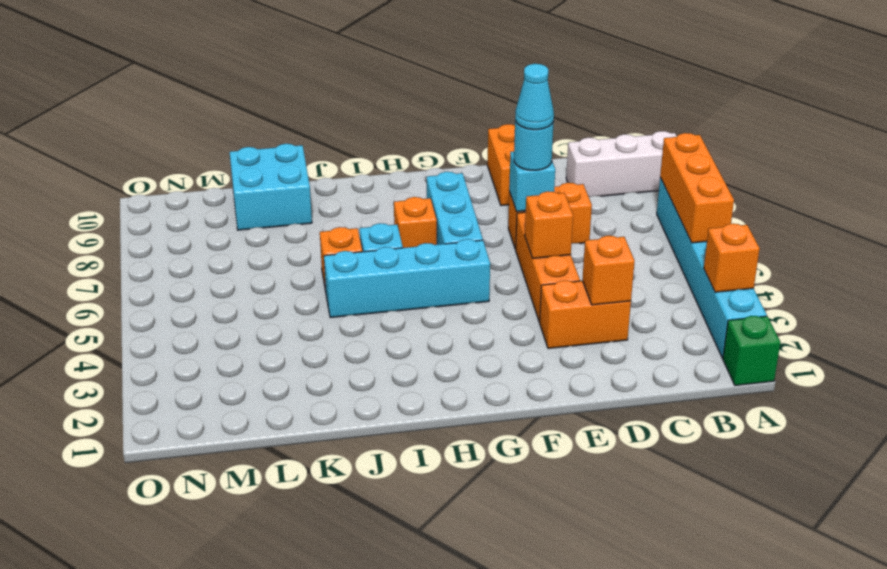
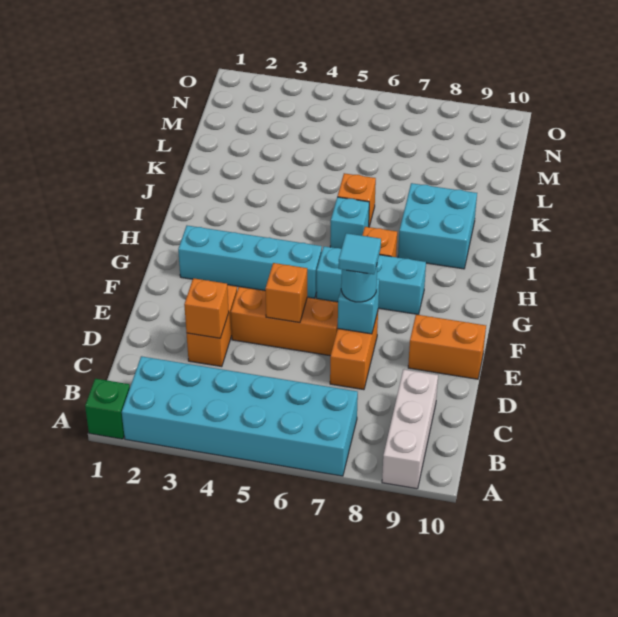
cyan brick A2:A7 level 1 -> cyan brick A2:B7 level 1
orange brick A3 level 2 -> none
orange brick A5:A7 level 2 -> none
cyan cone E7 level 4 -> cyan tile E7 level 4
cyan brick G5:J5 level 1 -> cyan brick G2:G5 level 1
cyan brick K9:L10 level 1 -> cyan brick I8:J9 level 1

